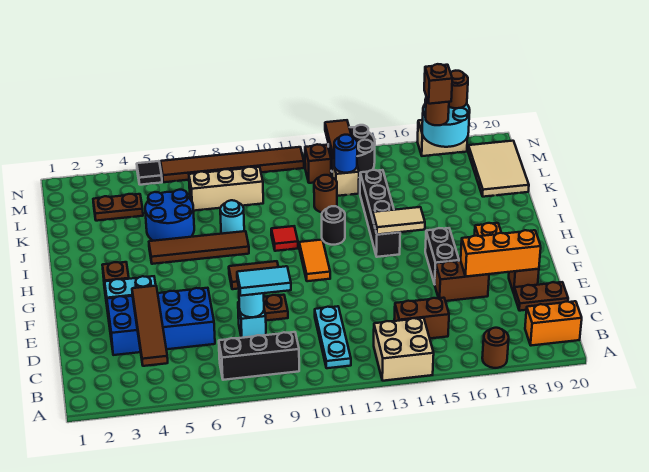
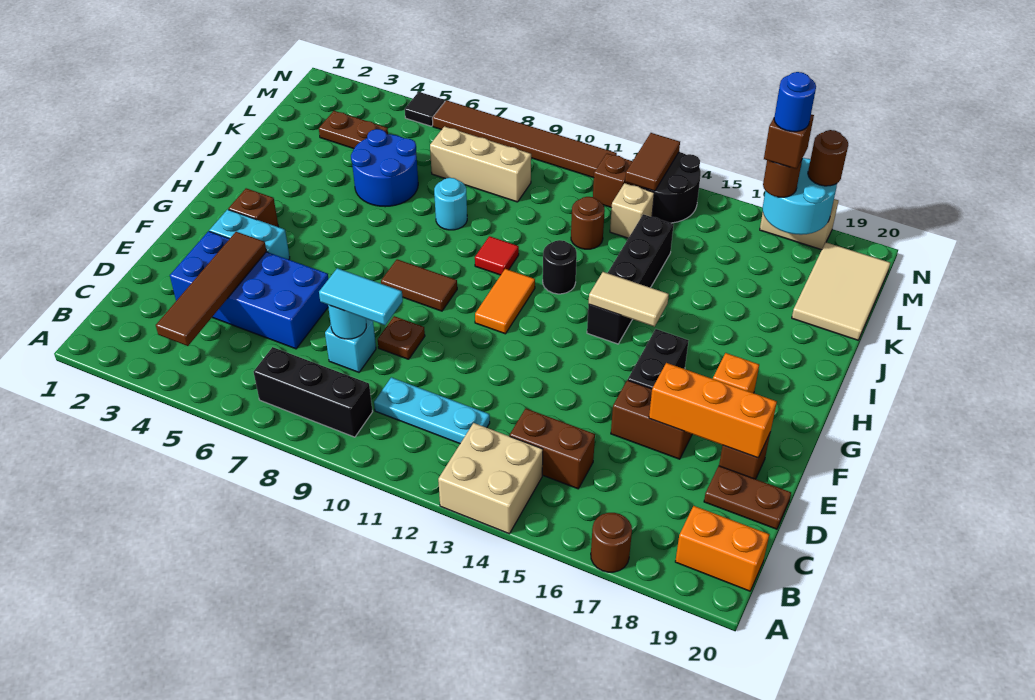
cyan plate B11:D11 level 1 -> cyan plate C10:C12 level 1
brown tile I5:I8 level 1 -> none
blue round brick L13 level 2 -> blue round brick M17 level 5

